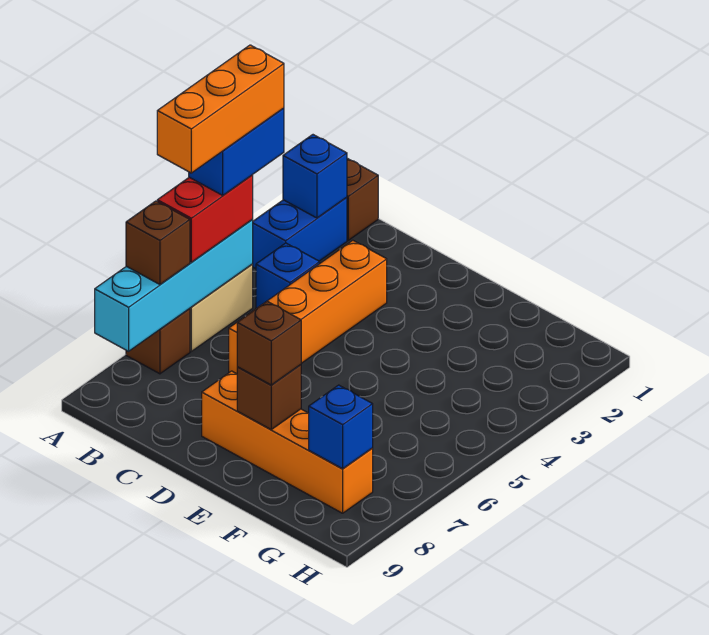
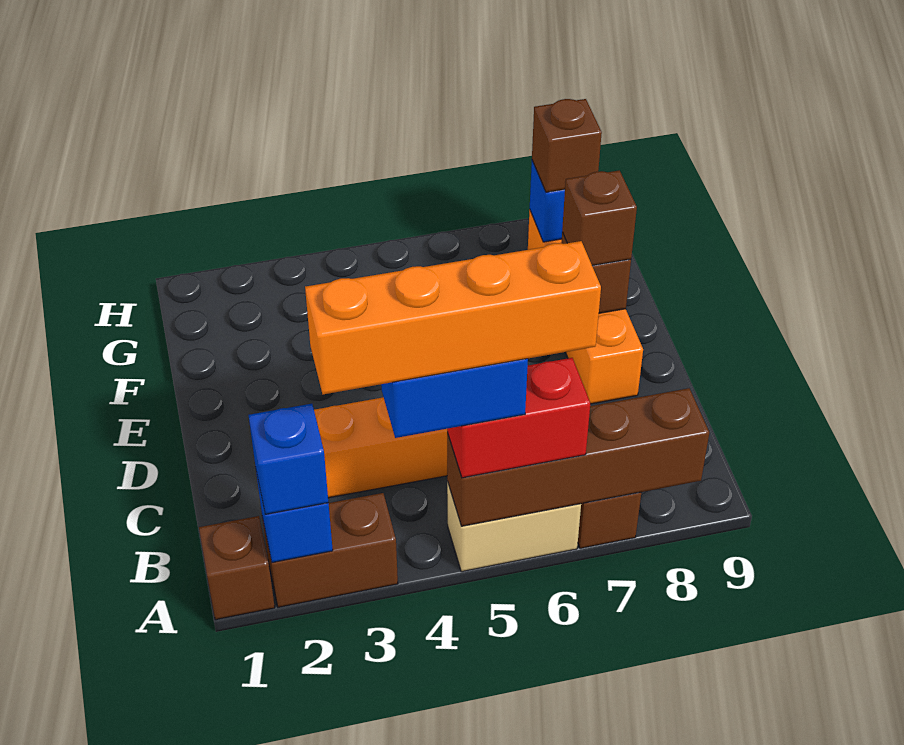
blue brick A2:A3 level 1 -> brown brick A2:A3 level 1
orange brick A4:A6 level 5 -> orange brick A3:A6 level 5
cyan brick A5:A8 level 2 -> brown brick A5:A8 level 2
brown brick A7 level 3 -> brown brick G8 level 3
blue brick B4 level 1 -> blue brick A2 level 3

